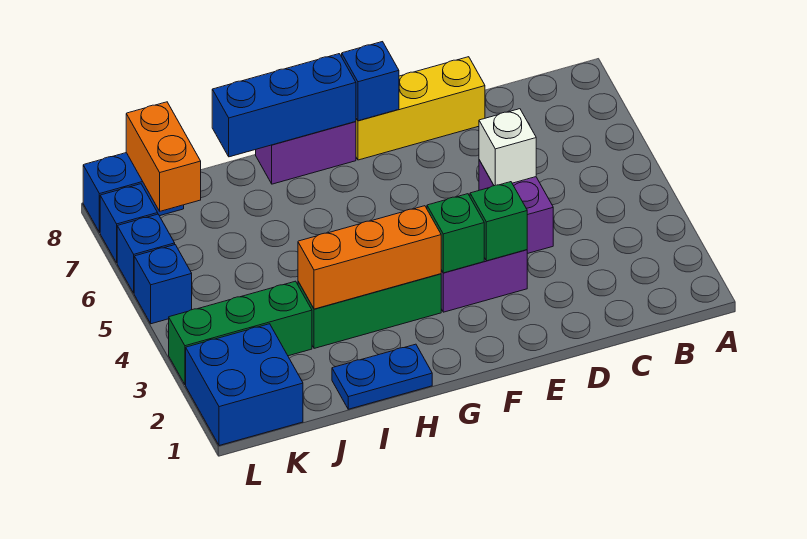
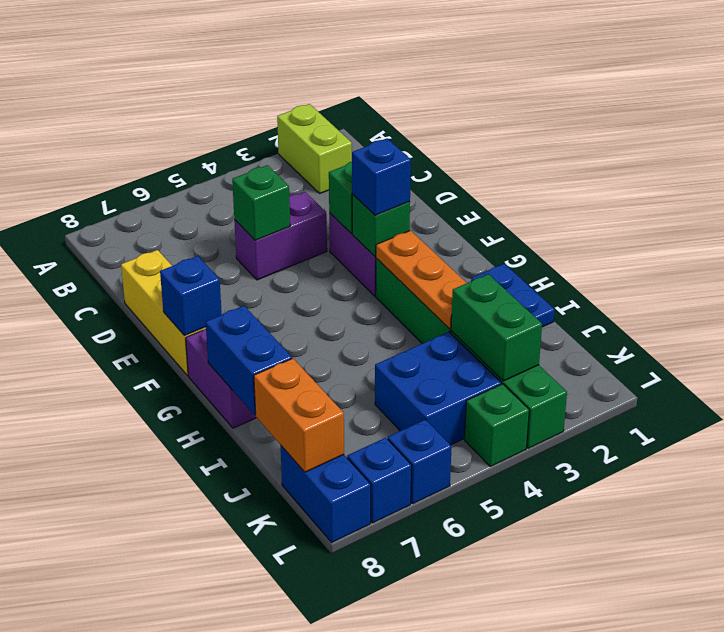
none -> lime brick A2:B2 level 1
white brick D5 level 2 -> green brick D5 level 2
orange brick G3:I3 level 2 -> orange plate G3:I3 level 2
blue brick G8:I8 level 2 -> blue brick H8:I8 level 2
none -> green brick J3:K3 level 2
blue brick K1:L2 level 1 -> blue brick J4:K5 level 1
orange brick K7:K8 level 2 -> orange brick J8:K8 level 2
none -> green brick L4 level 1
blue brick L5 level 1 -> blue brick F3 level 3

